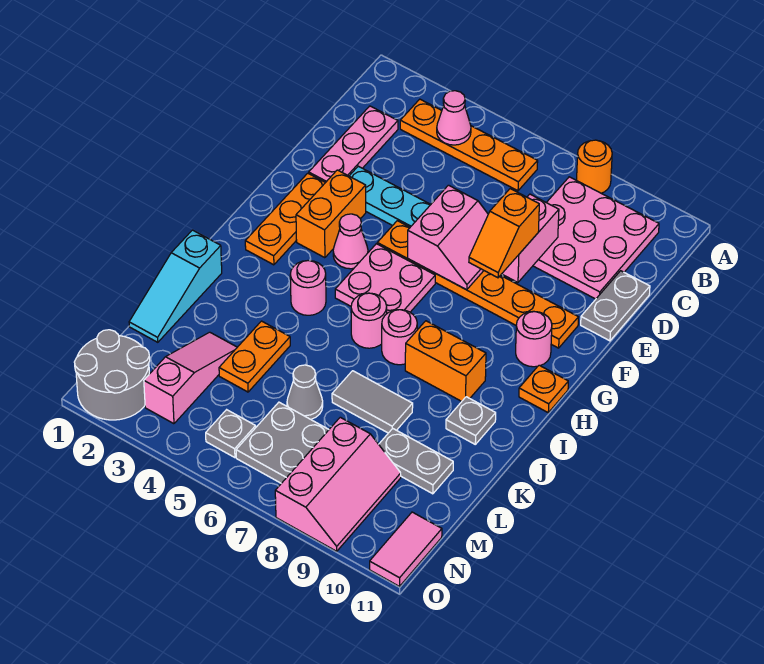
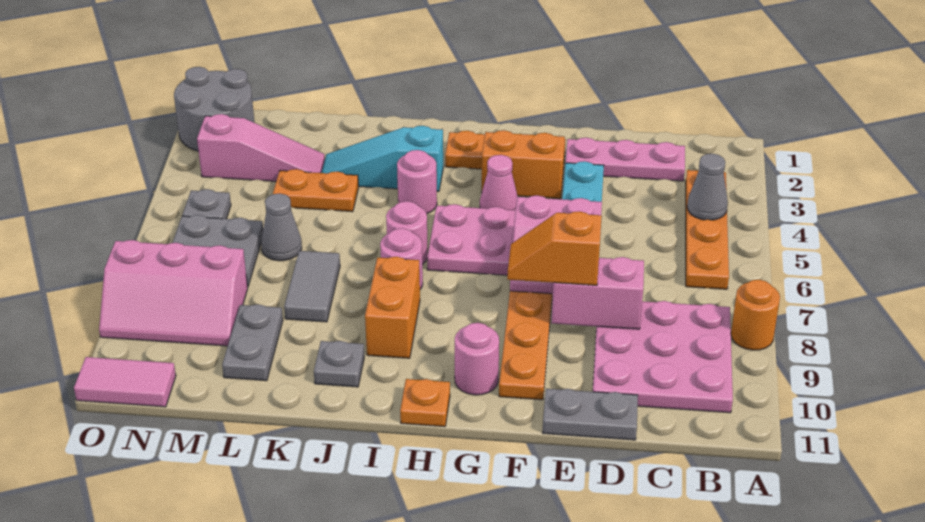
pink cone B4 level 2 -> grey cone B4 level 2
cyan slope J1:L1 level 1 top J -> cyan slope I3:K3 level 1 top I

